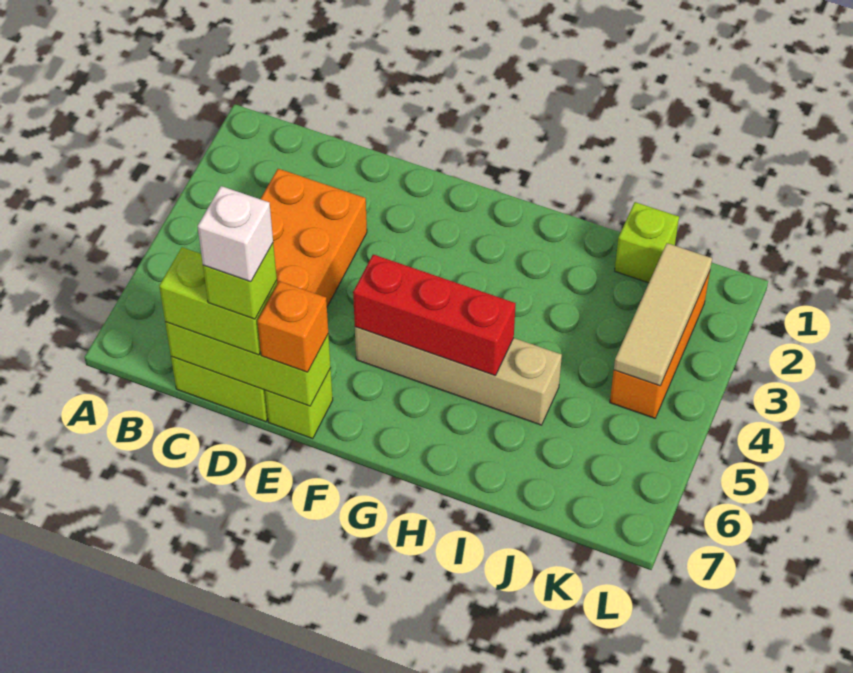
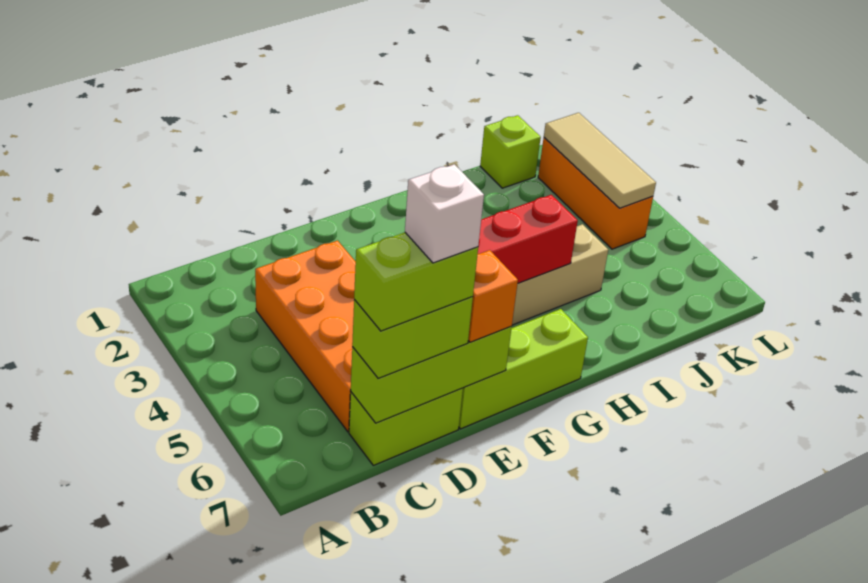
lime brick D7 level 4 -> lime brick C7:D7 level 4
lime brick E7 level 1 -> lime brick E7:G7 level 1

